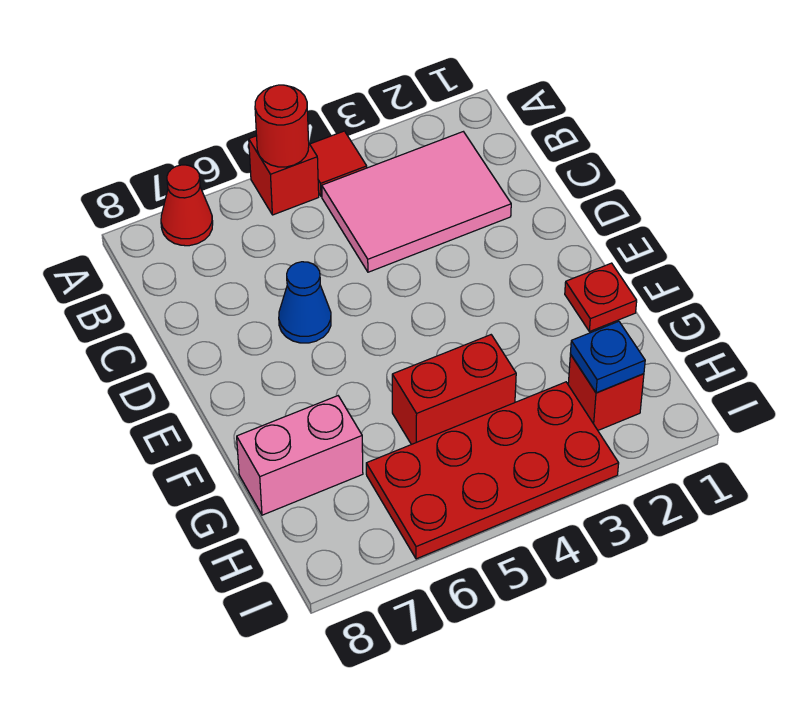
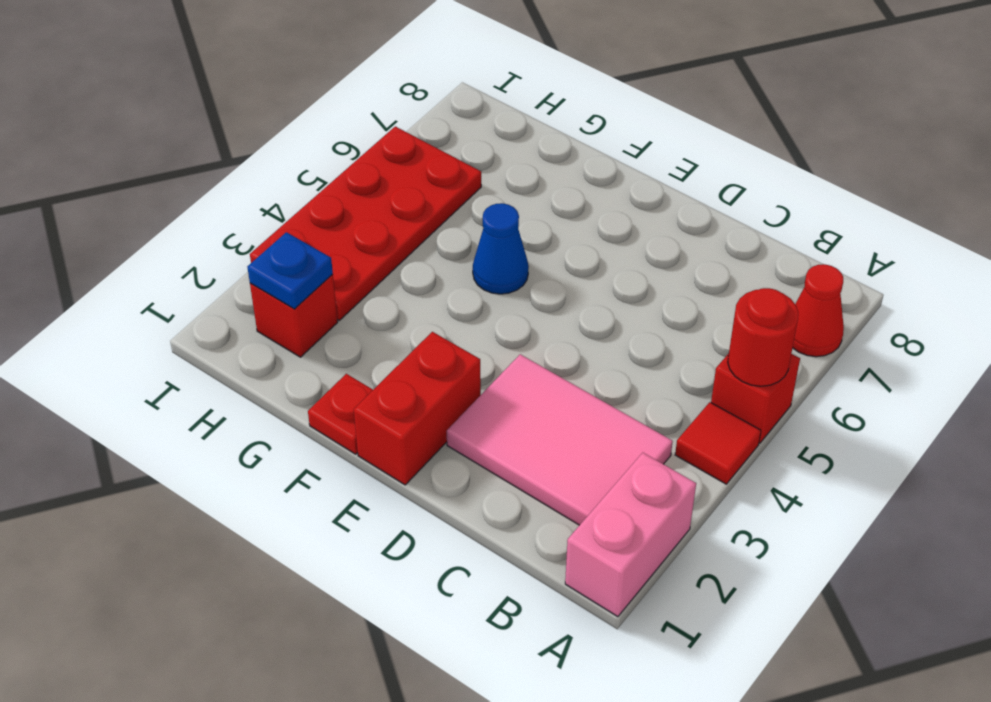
pink tile B2:C4 level 1 -> pink tile B2:D3 level 1
blue cone D6 level 1 -> blue cone F5 level 1
red brick G4:G5 level 1 -> red brick E1:E2 level 1
pink brick G7:G8 level 1 -> pink brick A1:A2 level 1

